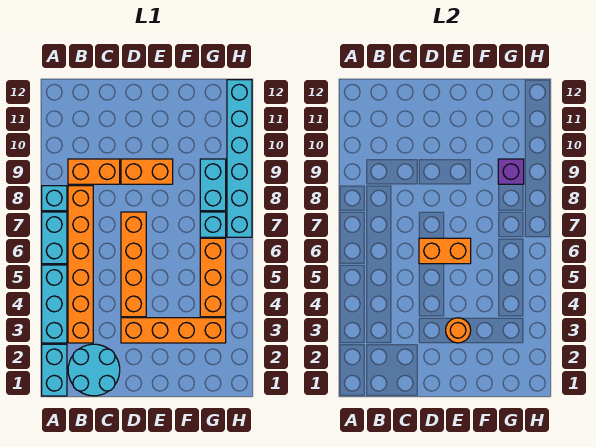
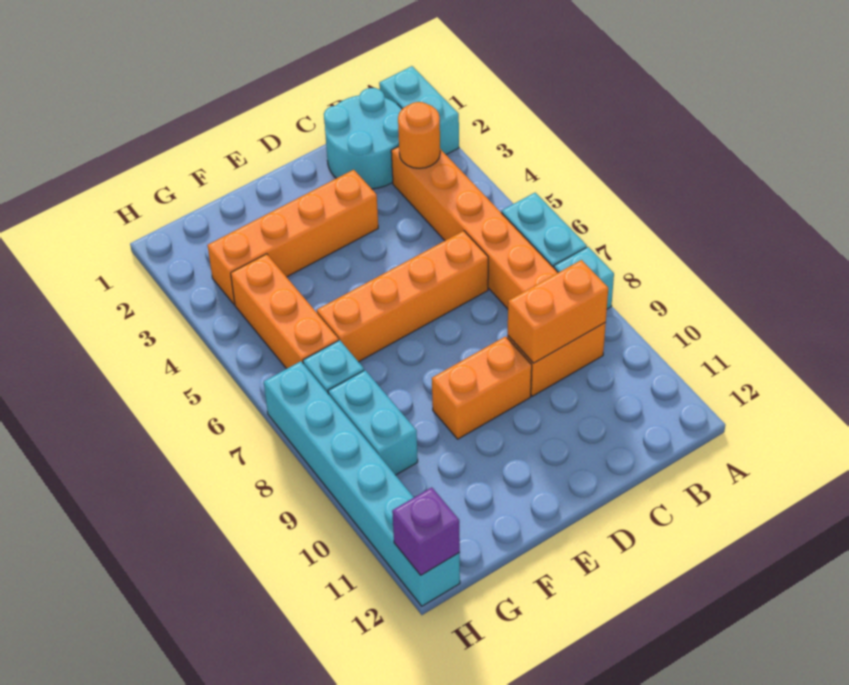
cyan brick A3:A5 level 1 -> none
orange brick D4:D7 level 1 -> orange brick C6:F6 level 1
orange brick D6:E6 level 2 -> orange brick B9:C9 level 2
orange round brick E3 level 2 -> orange round brick B3 level 2
purple brick G9 level 2 -> purple brick H12 level 2

